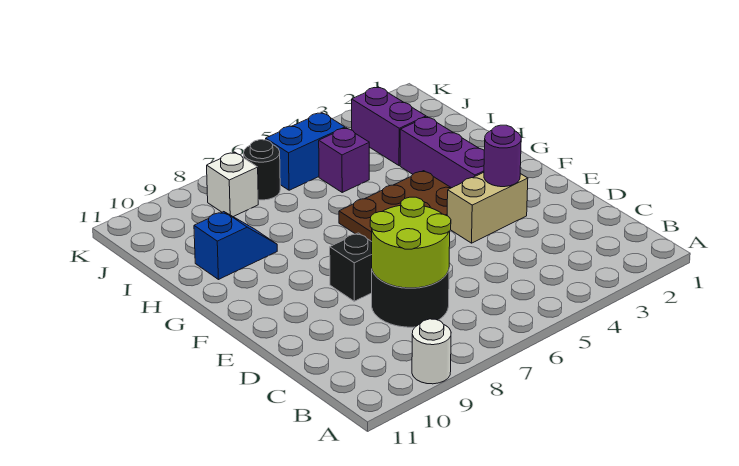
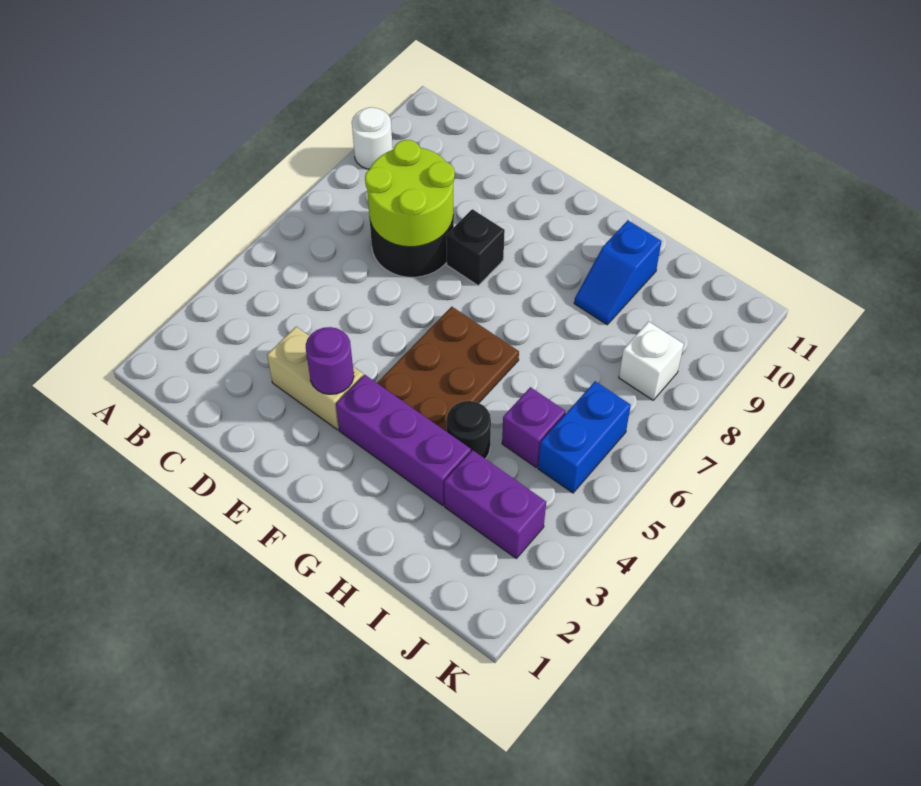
tan brick E3:E4 level 1 -> tan brick D3:E3 level 1
black round brick J7 level 1 -> black round brick H4 level 1

